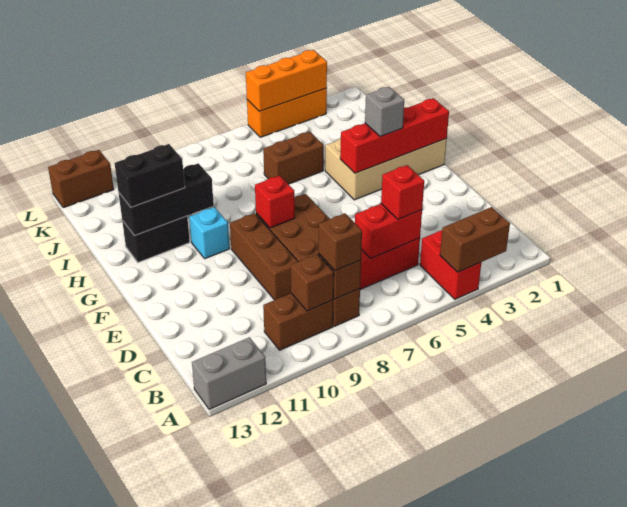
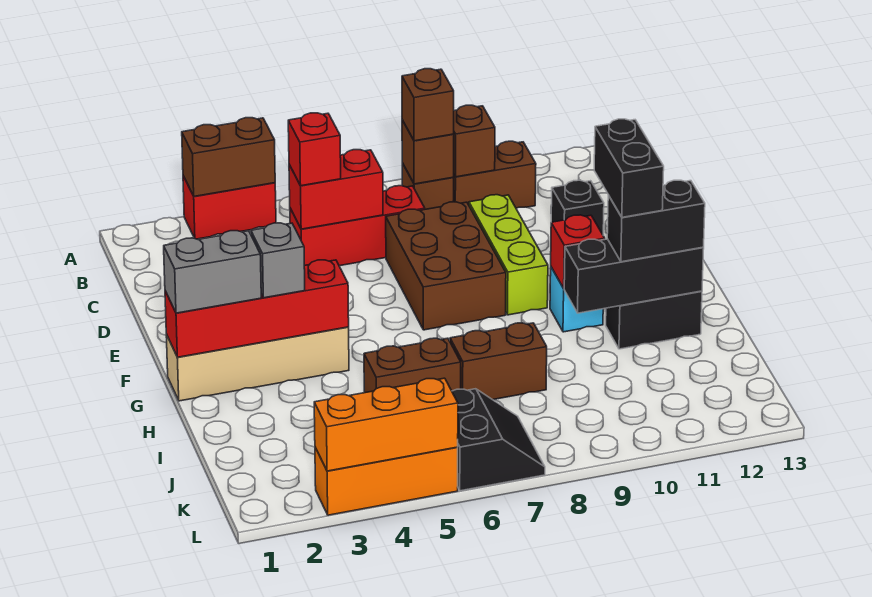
red brick A4:B4 level 1 -> red brick A3:A4 level 1
grey brick A12:A13 level 1 -> grey brick G1:G2 level 3
brown brick D9:F9 level 1 -> lime brick D9:F9 level 1
none -> black brick D11 level 1
red brick F8 level 2 -> red brick G10 level 2
tan brick G1:H4 level 1 -> tan brick G1:G4 level 1
none -> black brick G11:H11 level 4
none -> black slope K6:L7 level 1 top 6
brown brick L12:L13 level 1 -> brown brick I7:I8 level 1

